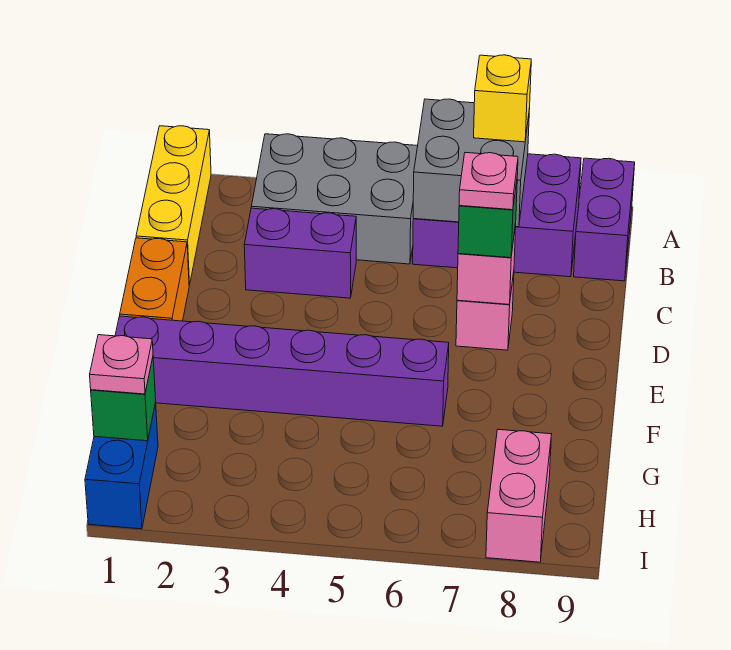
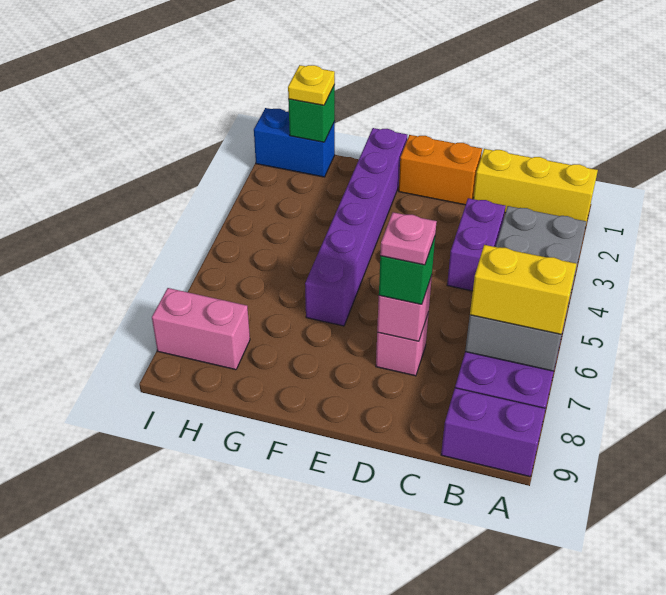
yellow brick A7 level 3 -> yellow brick A7:B7 level 3
pink plate H1 level 3 -> yellow plate H1 level 3

